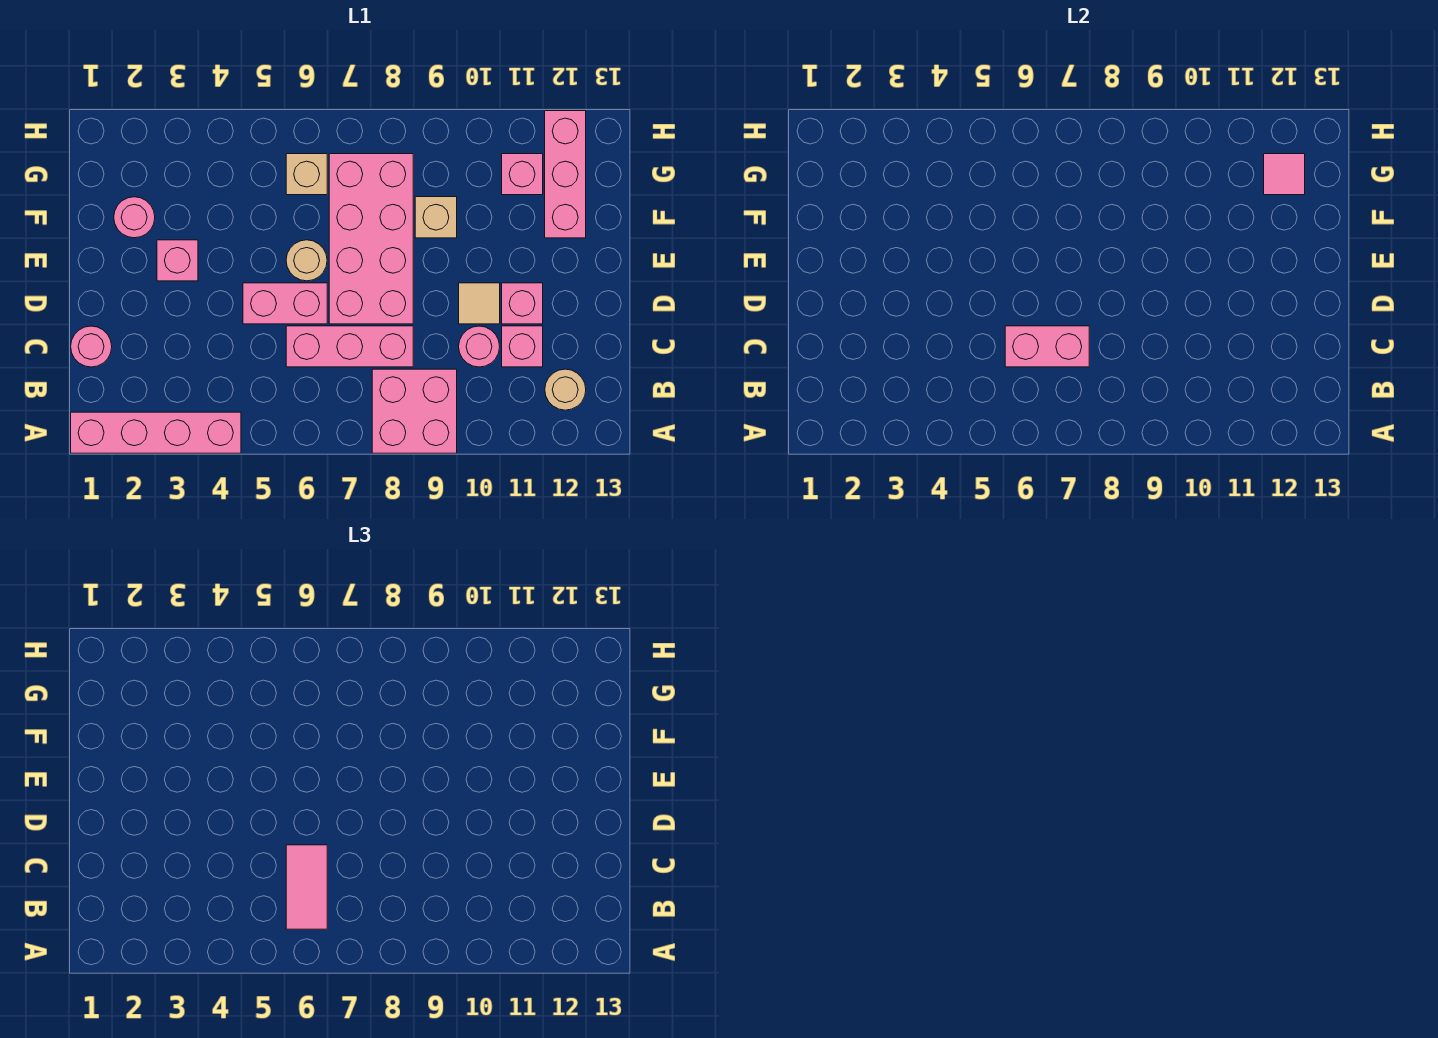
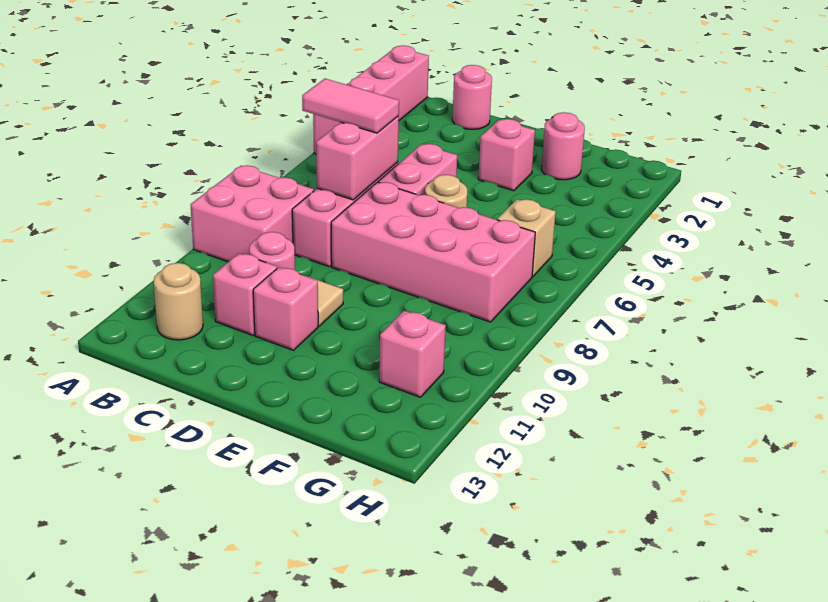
tan brick F9 level 1 -> none
pink brick F12:H12 level 1 -> none
pink tile G12 level 2 -> none

